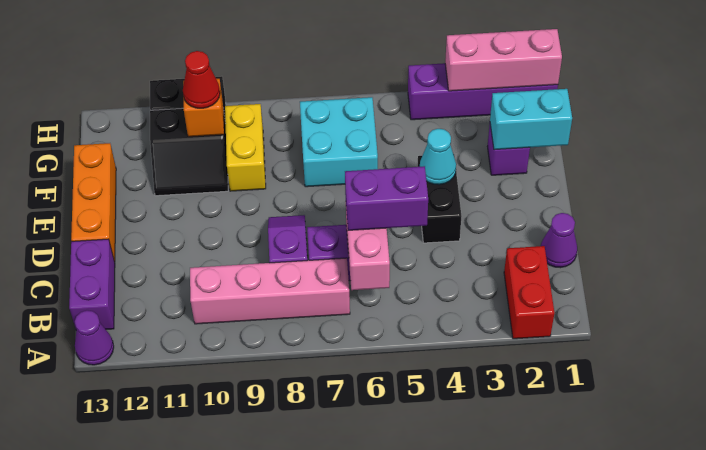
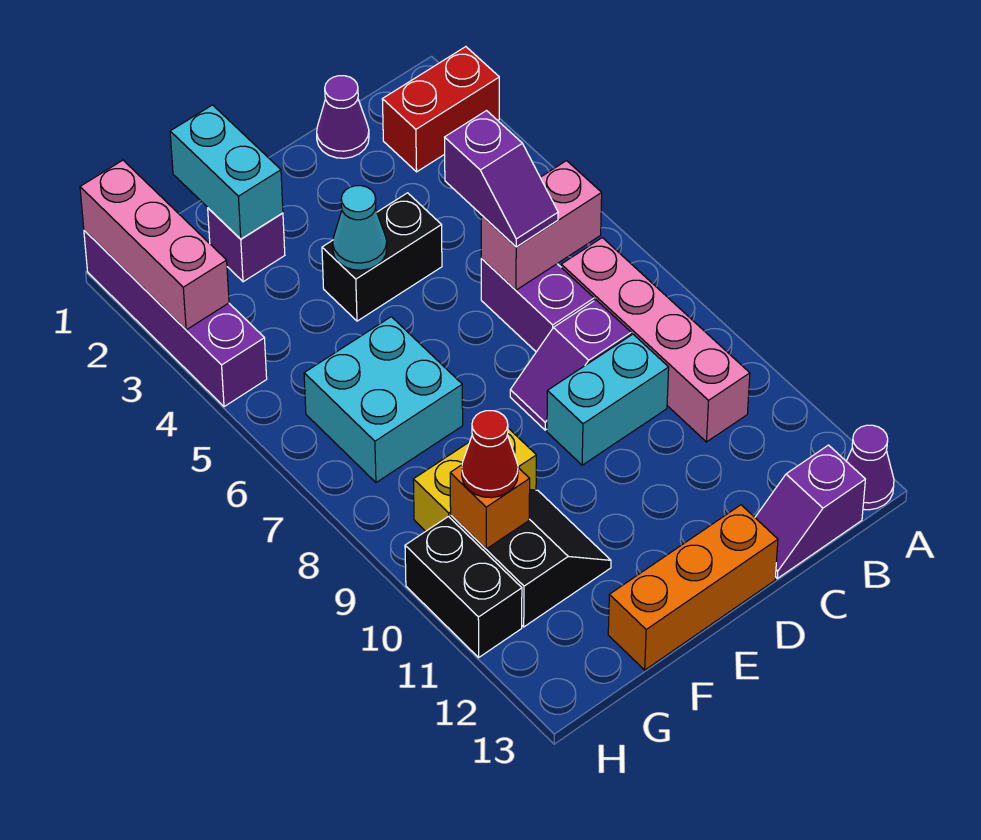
purple brick B13:C13 level 1 -> purple slope B13:C13 level 1 top B
purple brick C5:C6 level 3 -> purple slope C5:C6 level 3 top 5
none -> cyan brick C9:D9 level 1

